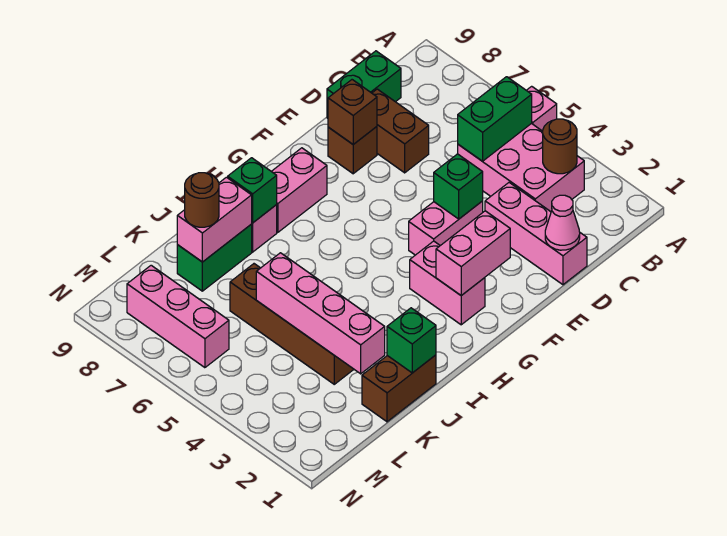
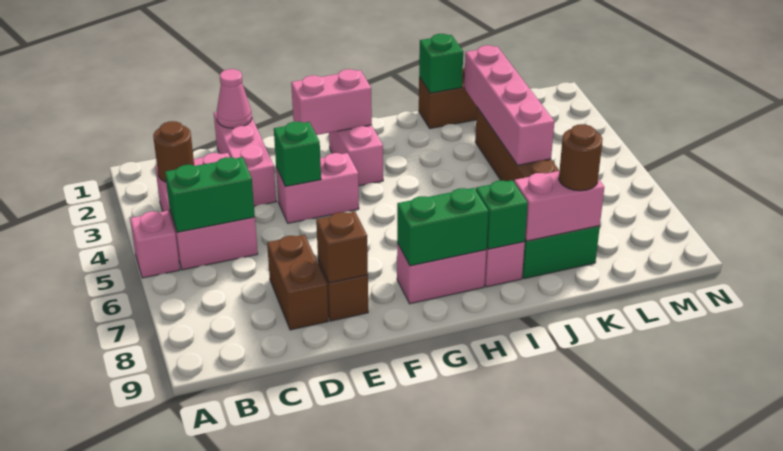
green brick C9:D9 level 1 -> green brick G8:H8 level 2
pink brick M6:M8 level 1 -> none

